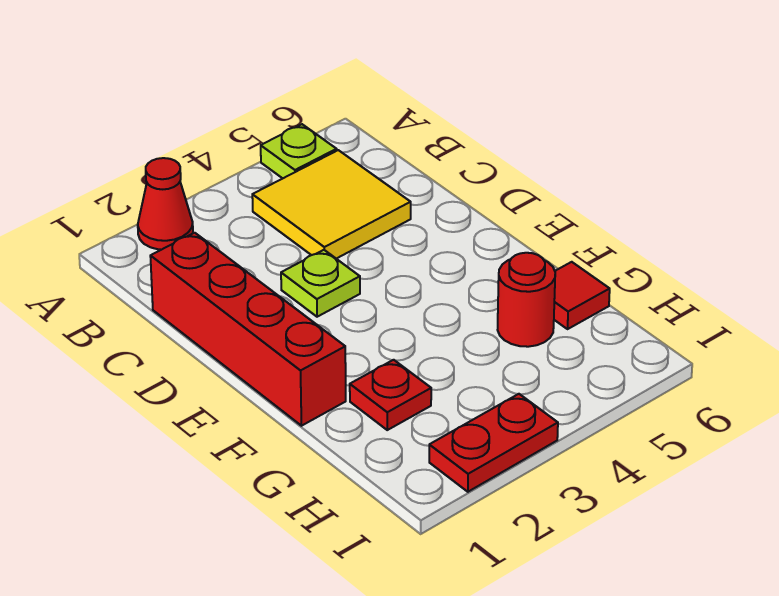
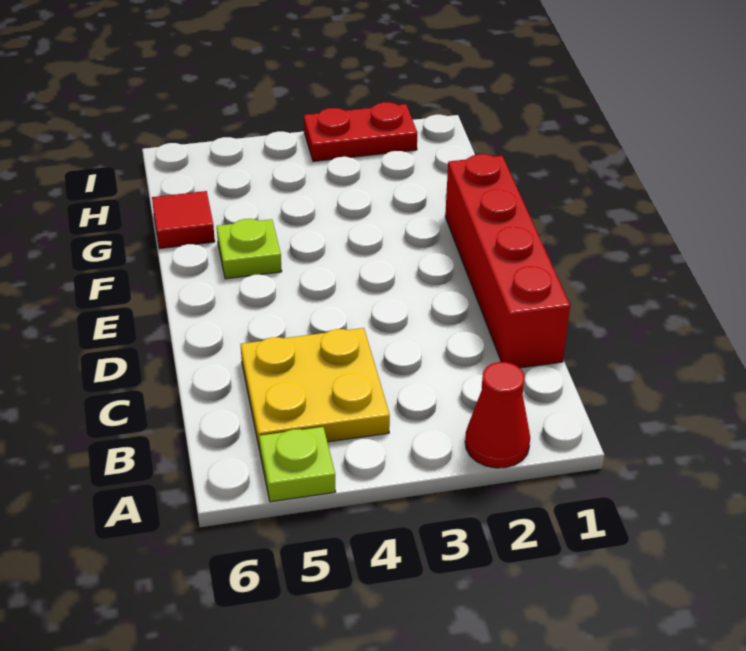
yellow tile B4:C5 level 1 -> yellow plate B4:C5 level 1
lime plate D3 level 1 -> lime plate F5 level 1
red plate G2 level 1 -> none
red round brick G5 level 1 -> none

